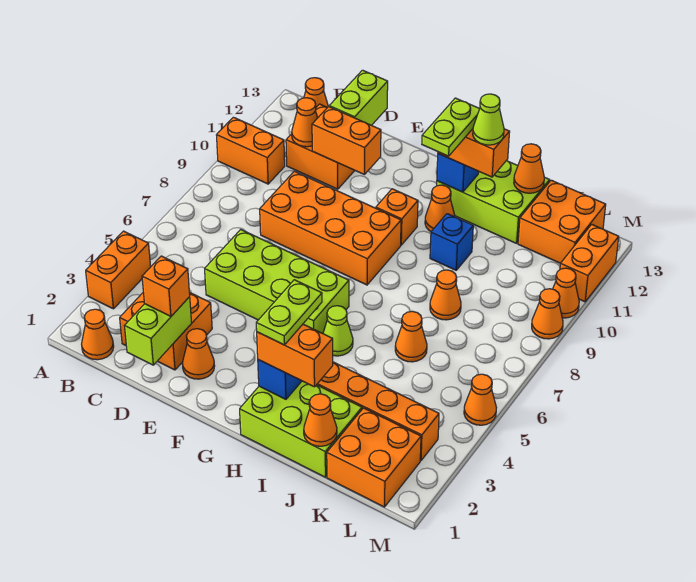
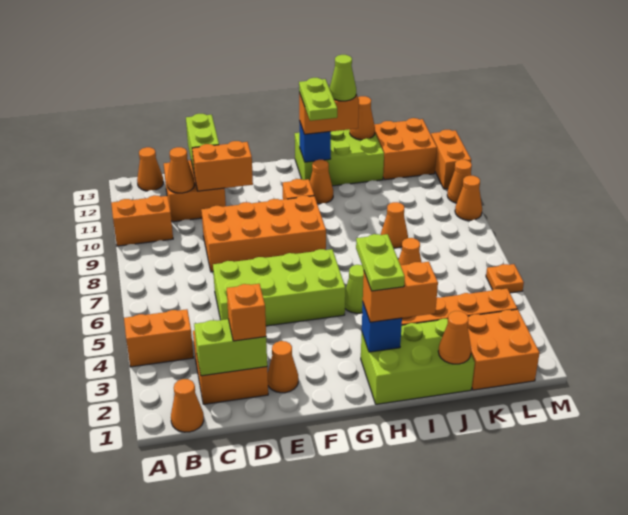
orange brick A3:A4 level 1 -> orange brick A4:B4 level 1
lime brick D1:D2 level 2 -> lime brick C2:D2 level 2
blue brick I10 level 1 -> none
orange cone M5 level 1 -> orange plate M5 level 1

